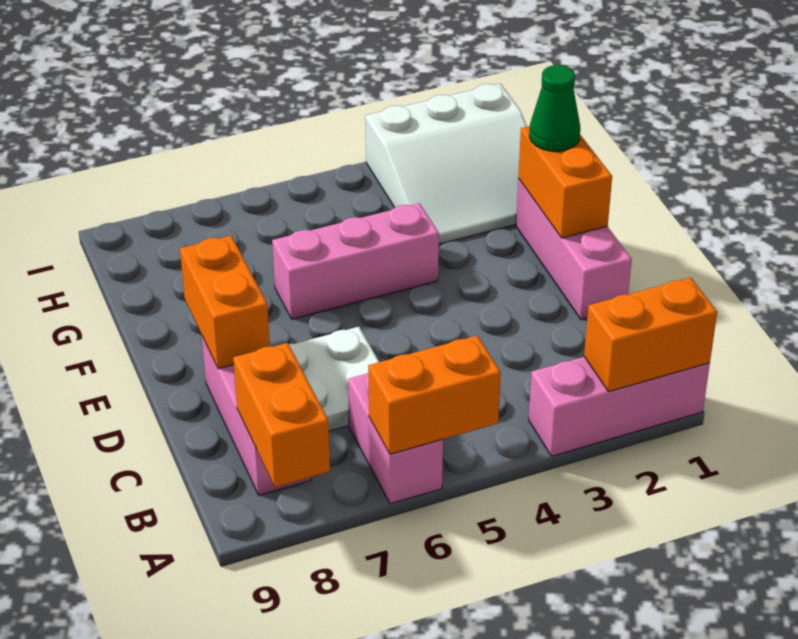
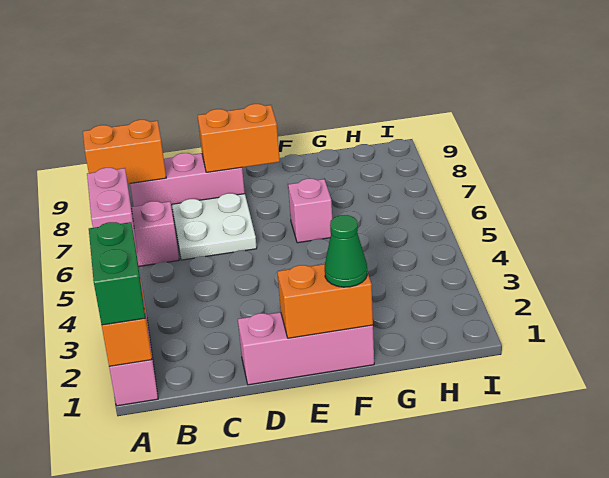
none -> green brick A1:A2 level 3
orange brick A5:A6 level 2 -> pink brick A5:A6 level 2
pink brick F4:F6 level 1 -> pink brick F6 level 1
white slope G1:I3 level 1 top I -> none

